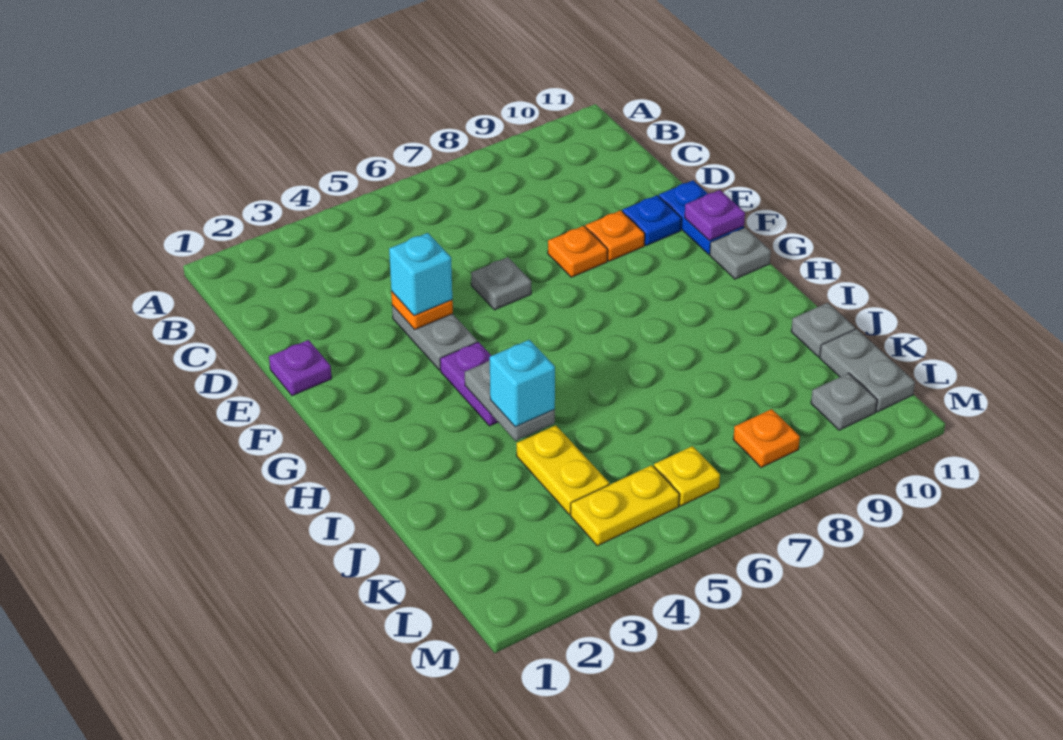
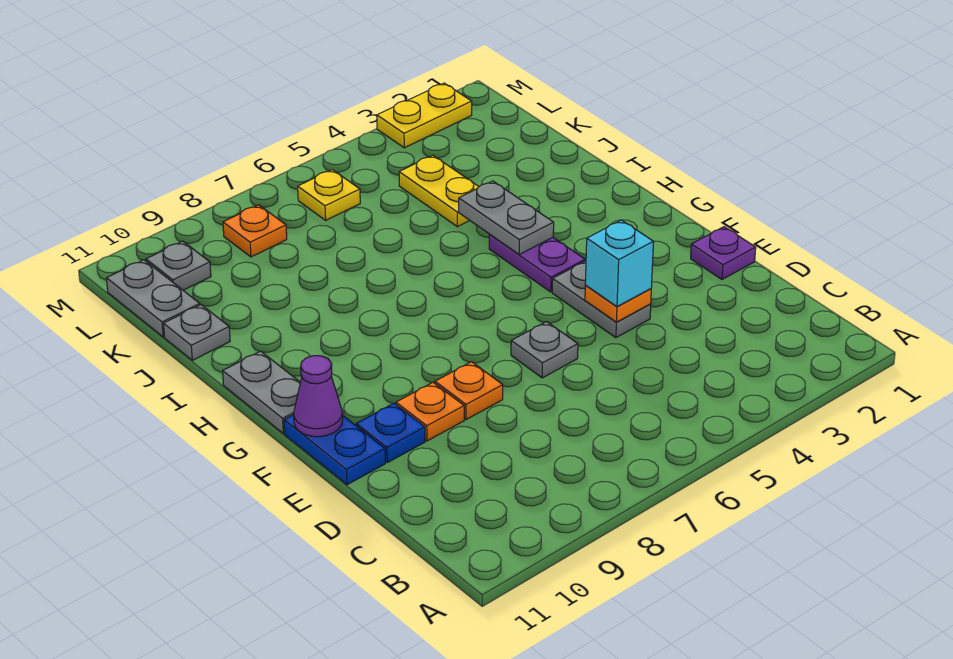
purple plate F11 level 2 -> purple cone F11 level 2
grey plate G11 level 1 -> grey plate G11:H11 level 1
cyan brick I4 level 3 -> none
yellow plate L4:L5 level 1 -> yellow plate M2:M3 level 1

